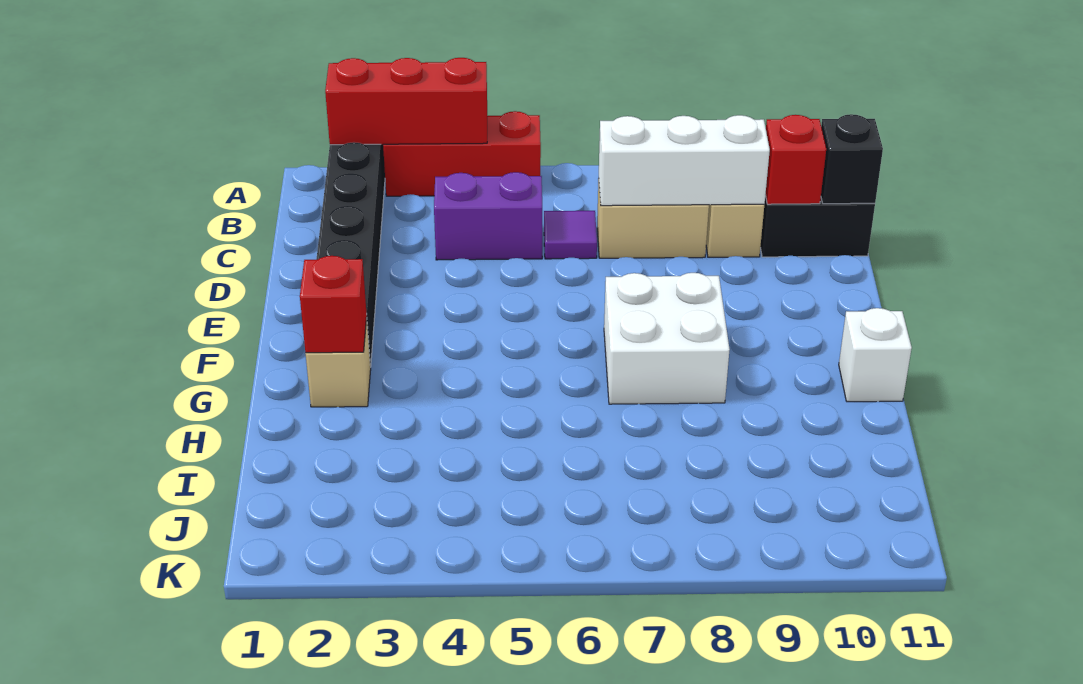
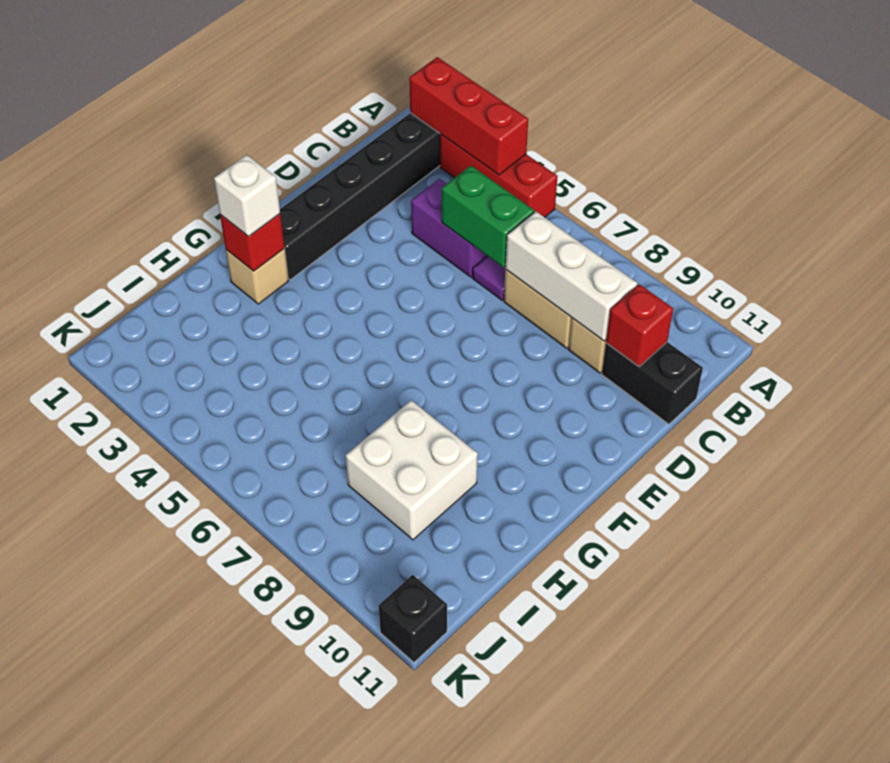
none -> green brick C5:C6 level 2
black brick C11 level 2 -> black brick K11 level 1
white brick F7:G8 level 1 -> white brick H8:I9 level 1
white brick G11 level 1 -> white brick G2 level 3

